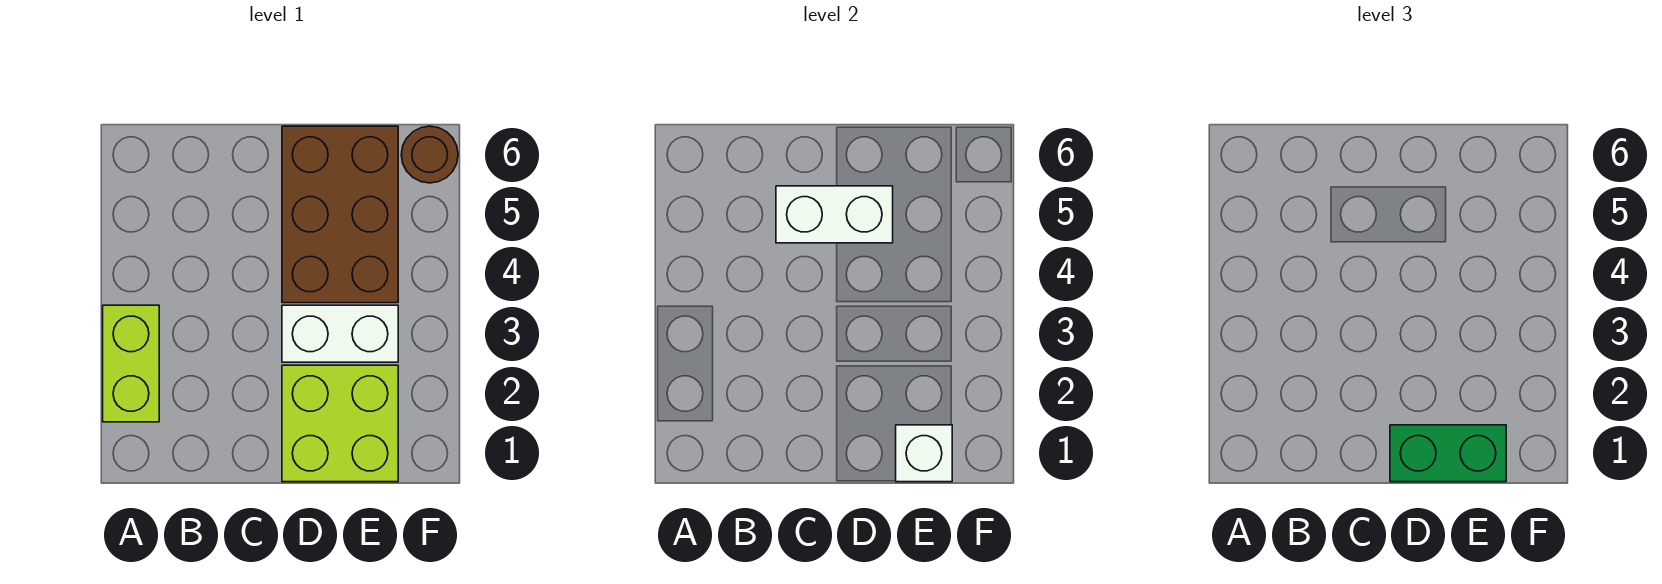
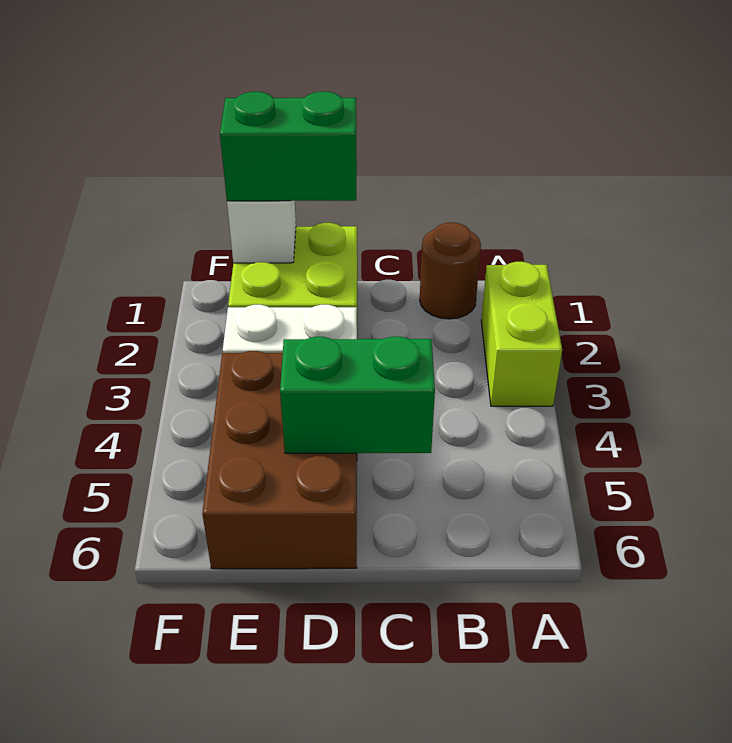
white brick C5:D5 level 2 -> green brick C5:D5 level 2
brown round brick F6 level 1 -> brown round brick B1 level 1

